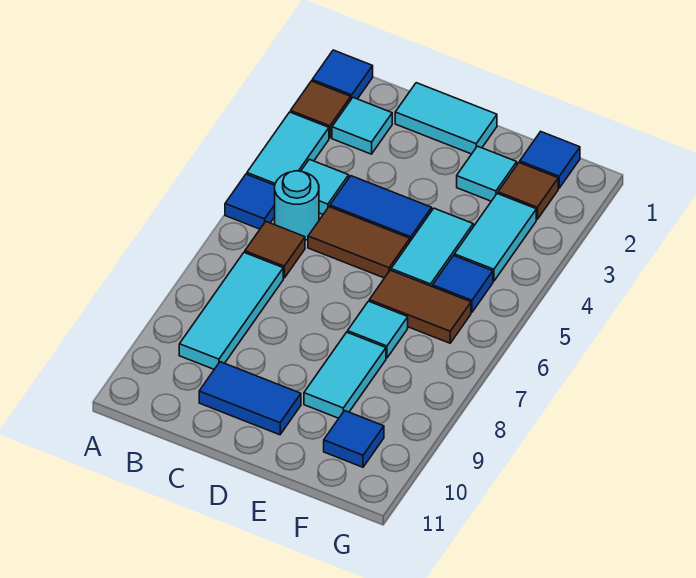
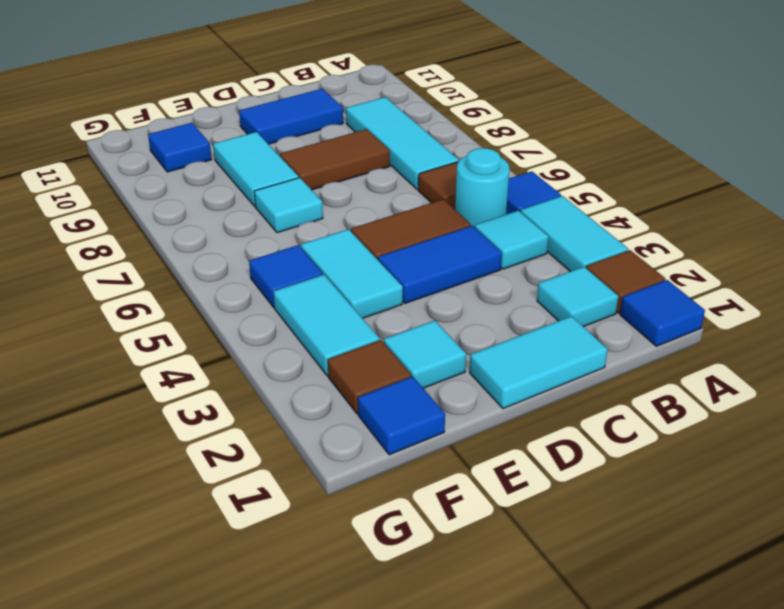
brown tile E6:F6 level 1 -> brown tile C8:D8 level 1

